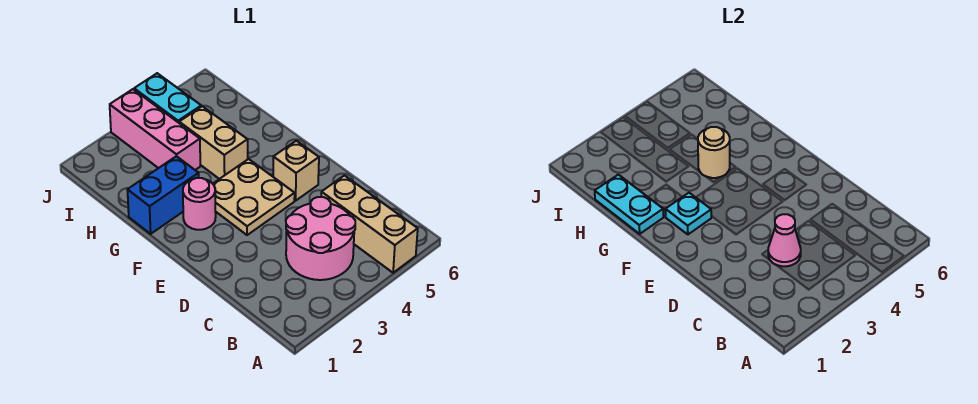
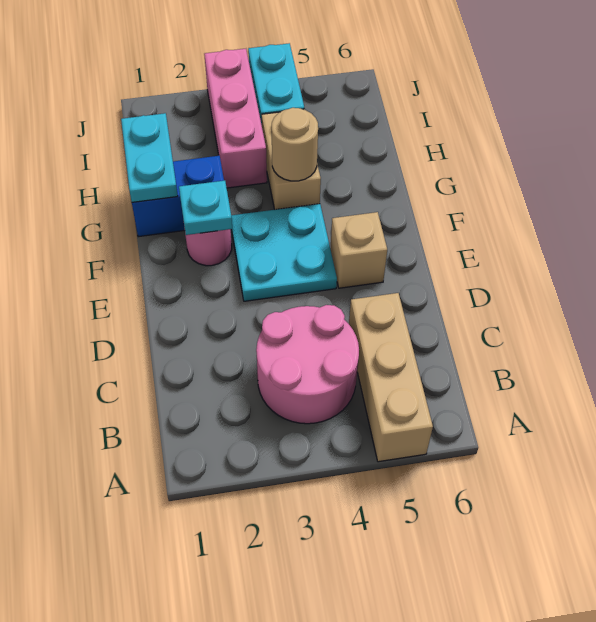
pink cone C3 level 2 -> none
tan plate E3:F4 level 1 -> cyan plate E3:F4 level 1

